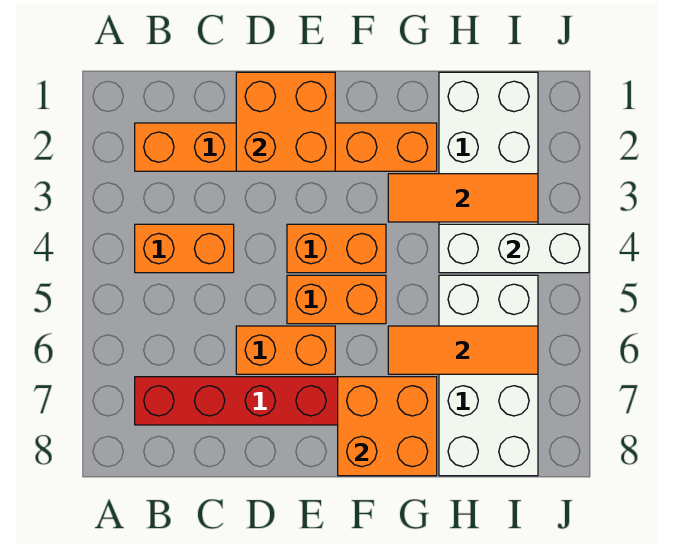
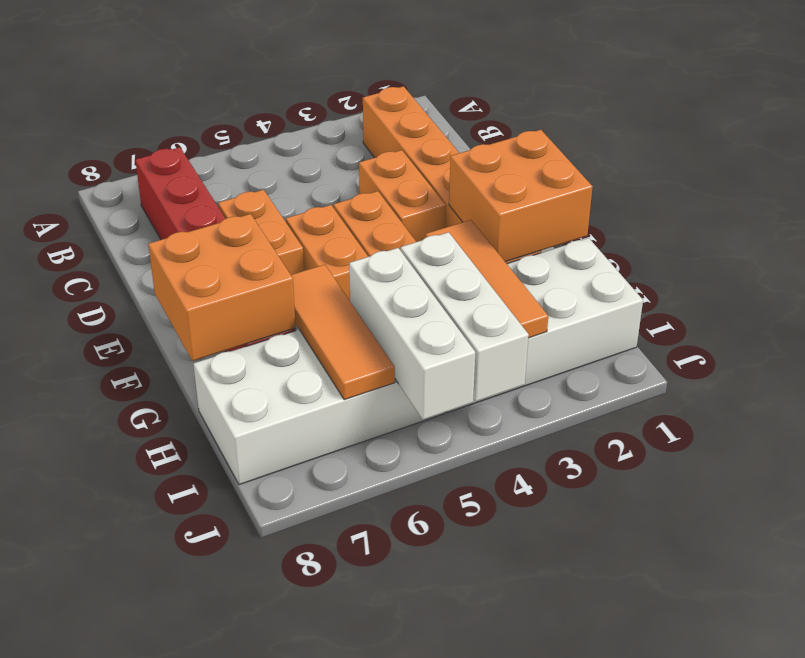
orange brick B4:C4 level 1 -> orange brick D3:E3 level 1
orange brick D1:E2 level 2 -> orange brick F1:G2 level 2
none -> white brick H5:J5 level 2

